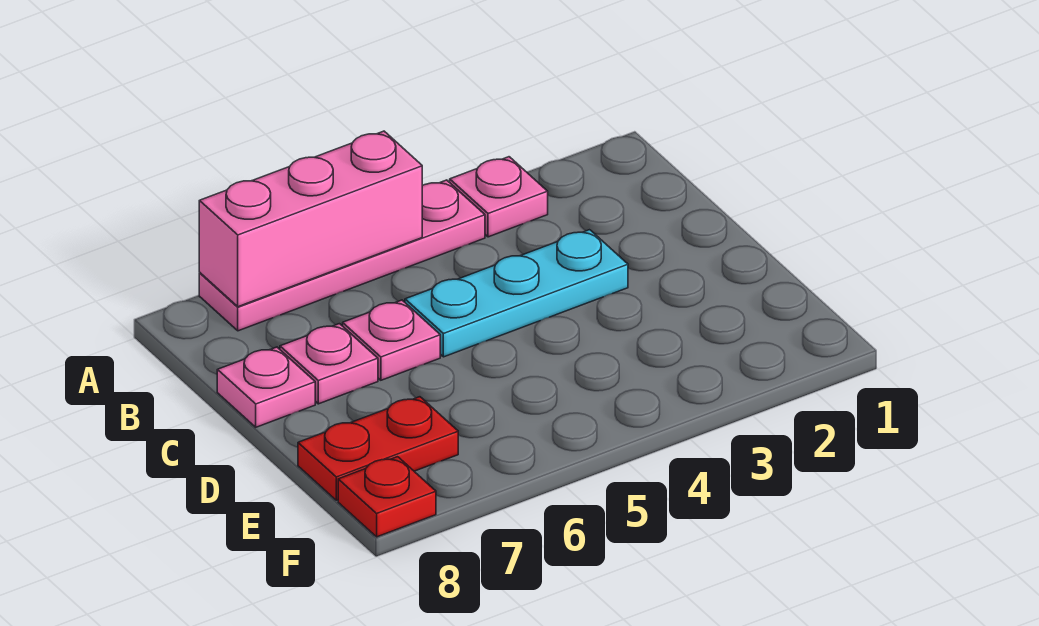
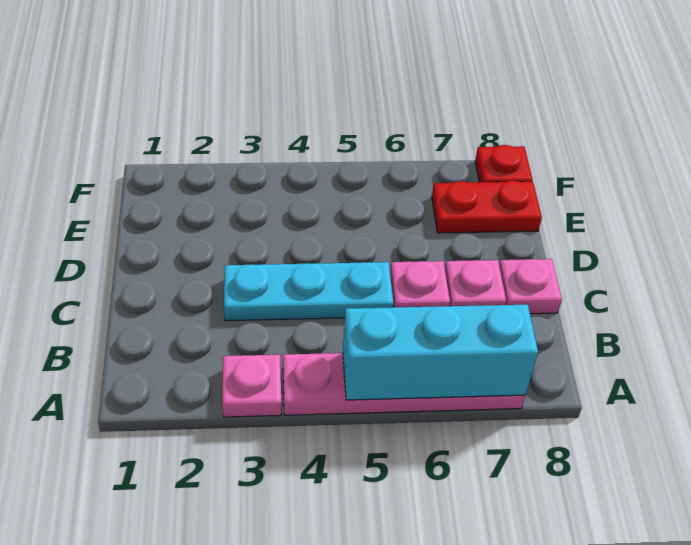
pink brick A5:A7 level 2 -> cyan brick A5:A7 level 2

